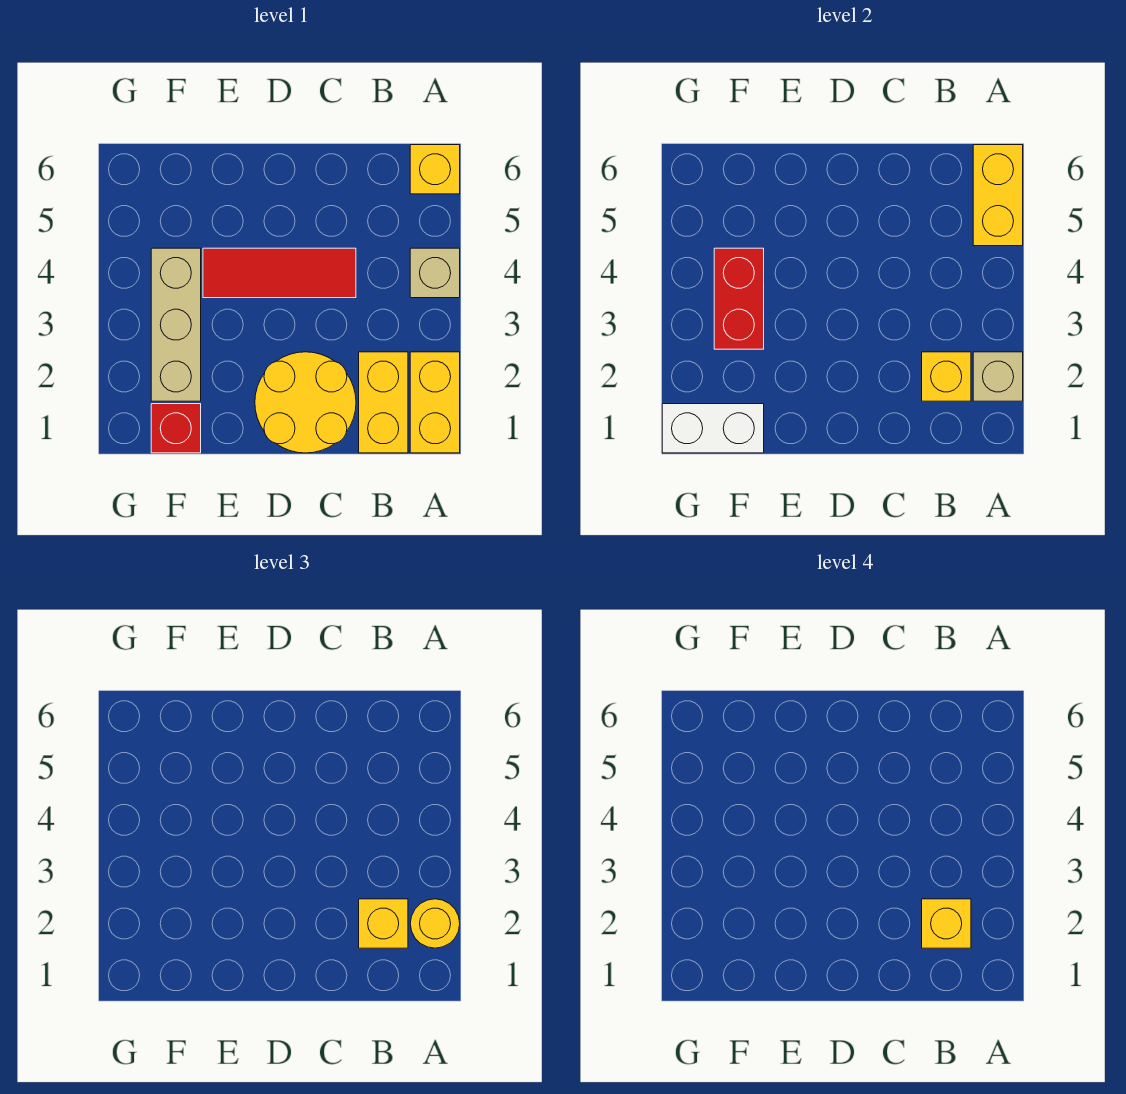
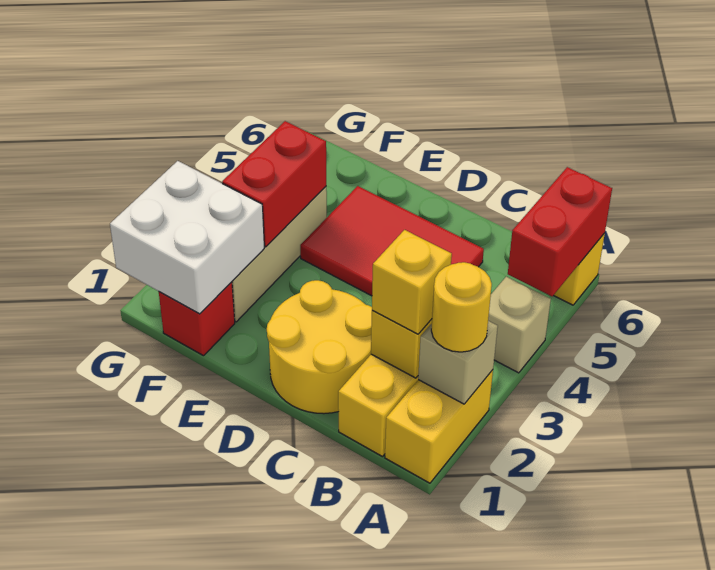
yellow brick A5:A6 level 2 -> red brick A5:A6 level 2
yellow brick B2 level 4 -> none
red tile C4:E4 level 1 -> red tile C4:E5 level 1
white brick F1:G1 level 2 -> white brick F1:G2 level 2

